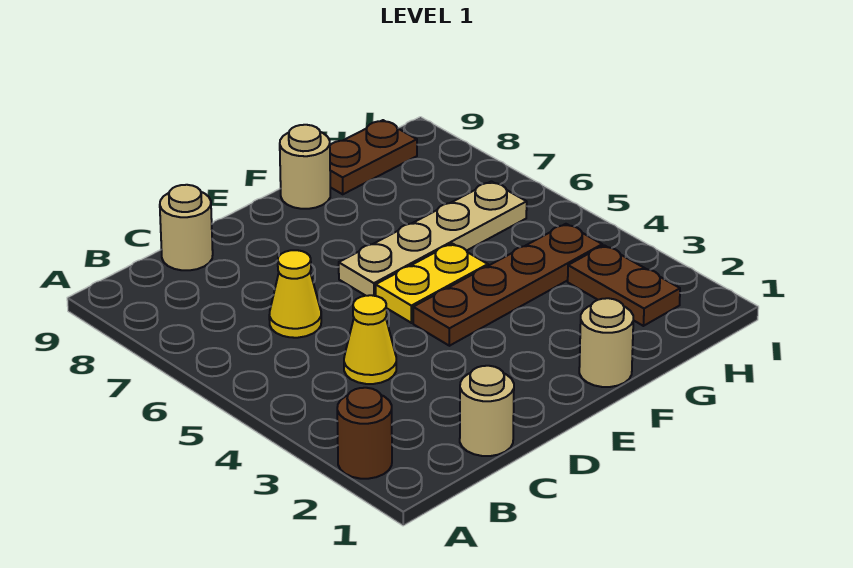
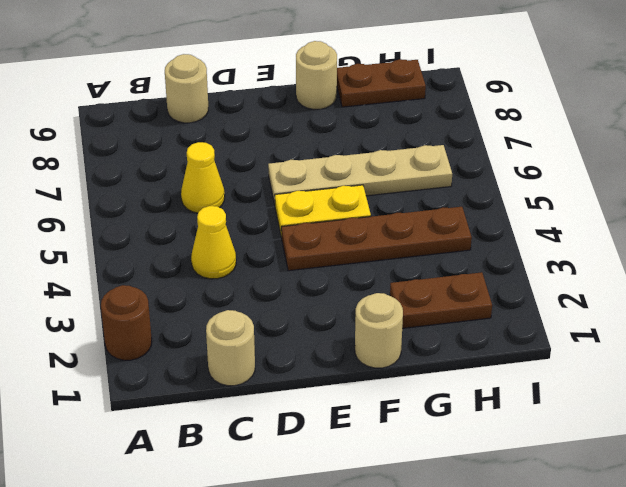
brown plate H2:H3 level 1 -> brown plate G2:H2 level 1

